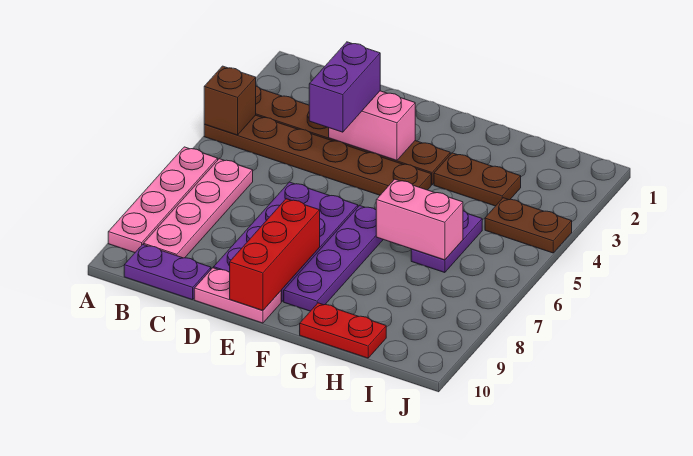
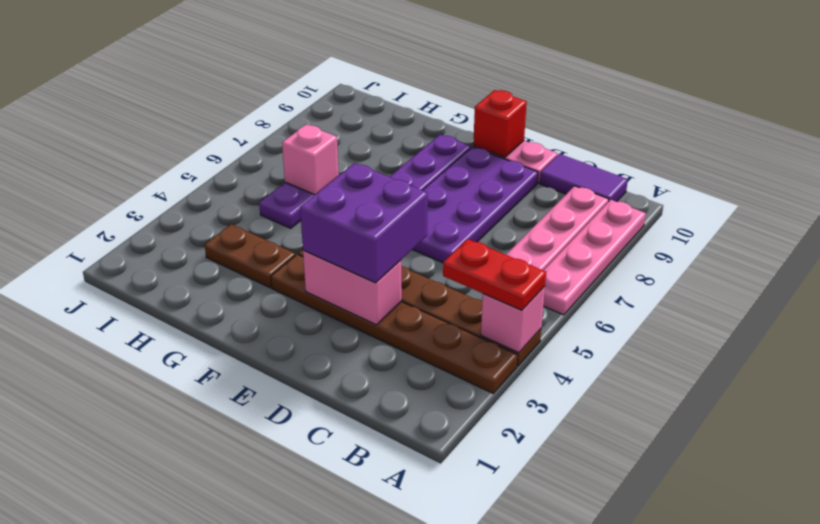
brown brick A4 level 2 -> pink brick A4 level 2
purple plate B10:C10 level 1 -> purple tile B10:C10 level 1
purple brick D3:D4 level 3 -> purple brick D3:E4 level 3
red brick E8:E10 level 2 -> red brick E10 level 2
pink brick G6:H6 level 2 -> pink brick H6 level 2
red plate G10:H10 level 1 -> red plate A4:B4 level 3
brown plate I4:J4 level 1 -> none

